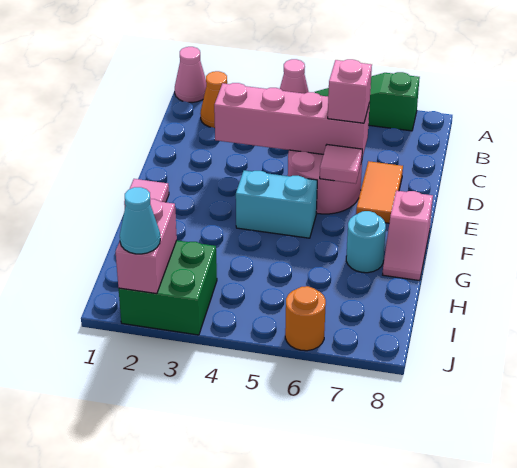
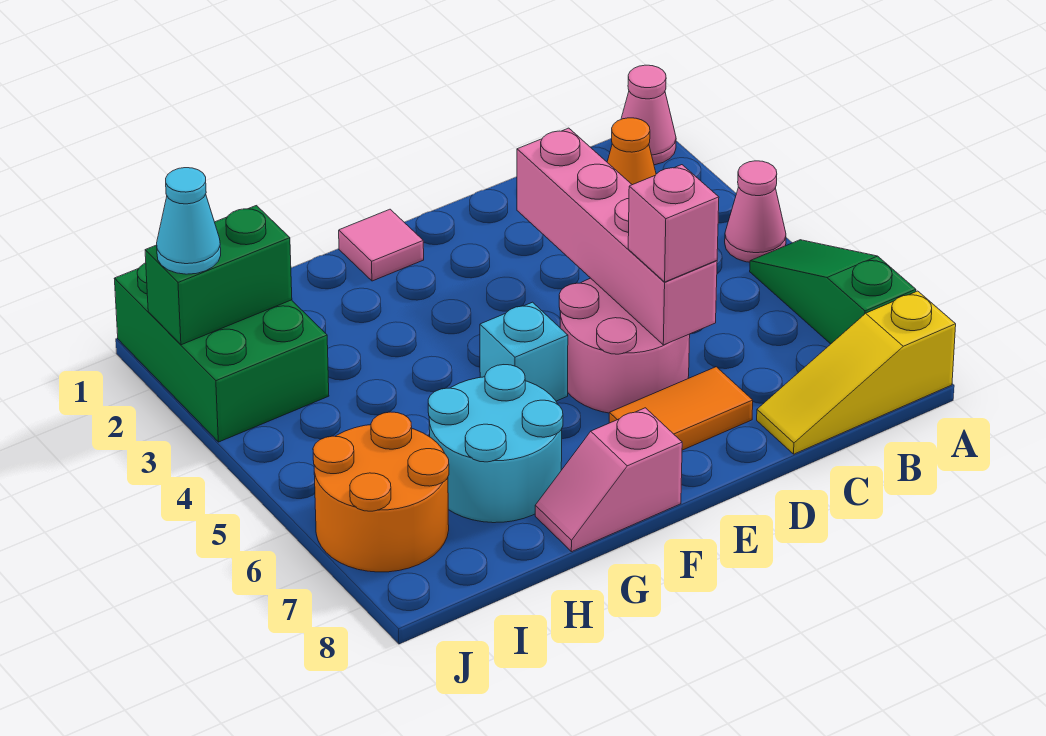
none -> yellow slope A8:C8 level 1 top A
pink tile E6 level 2 -> none
cyan brick F4:F5 level 1 -> cyan brick F5 level 1
cyan round brick G7 level 1 -> cyan round brick G6:H7 level 1
green brick I2:J3 level 1 -> green brick I1:J3 level 1
pink brick I2:J2 level 2 -> green brick I2:J2 level 2
orange round brick J6 level 1 -> orange round brick I6:J7 level 1

